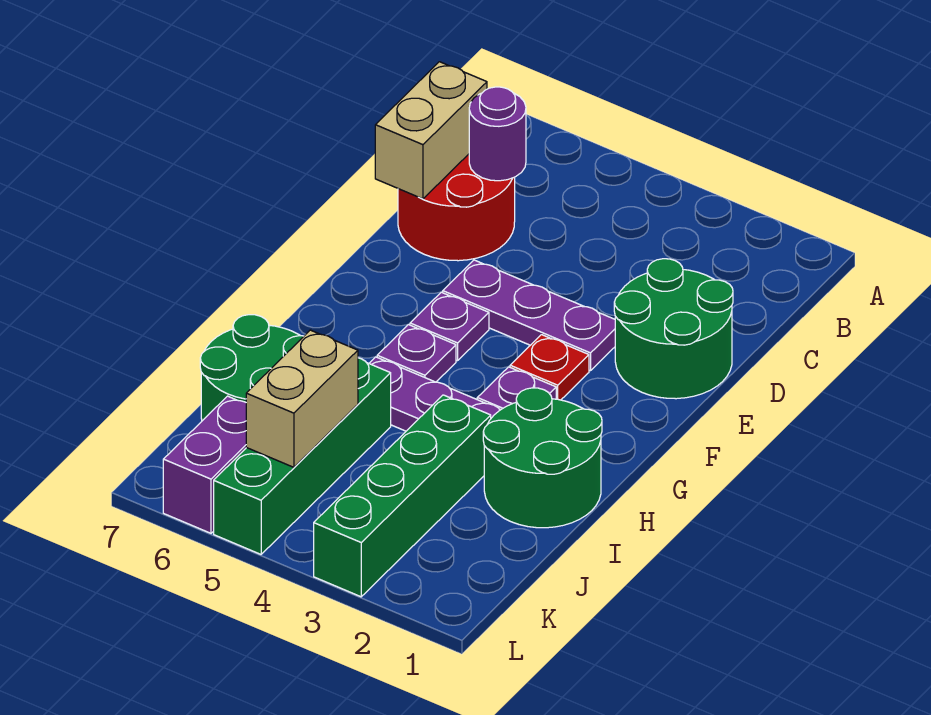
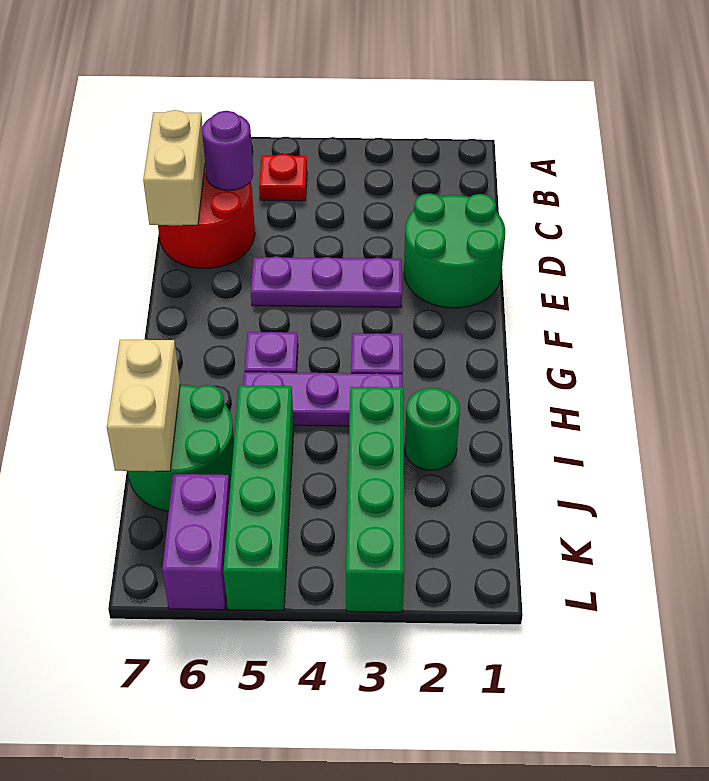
red plate F3 level 1 -> red plate B5 level 1
purple plate F5 level 1 -> none
green round brick H1:I2 level 1 -> green round brick I2 level 1
tan brick J5:K5 level 2 -> tan brick I7:J7 level 2

